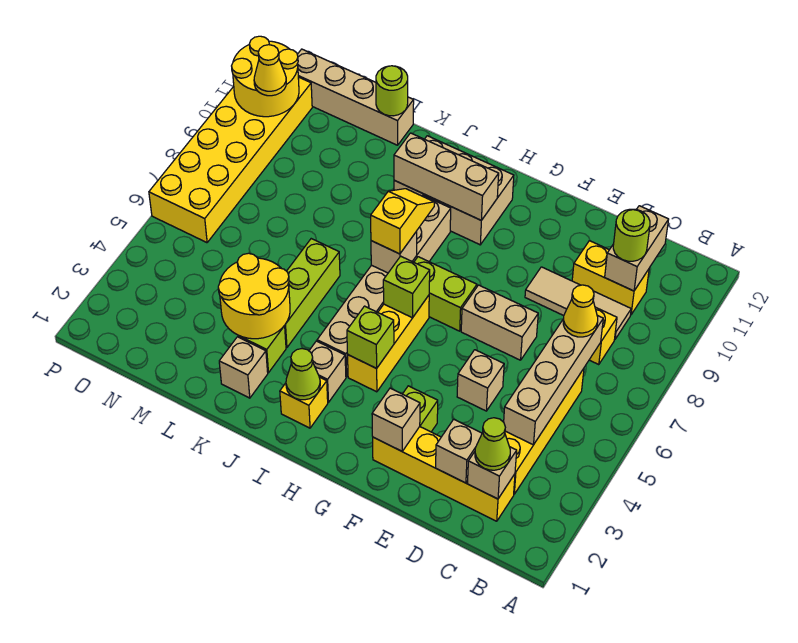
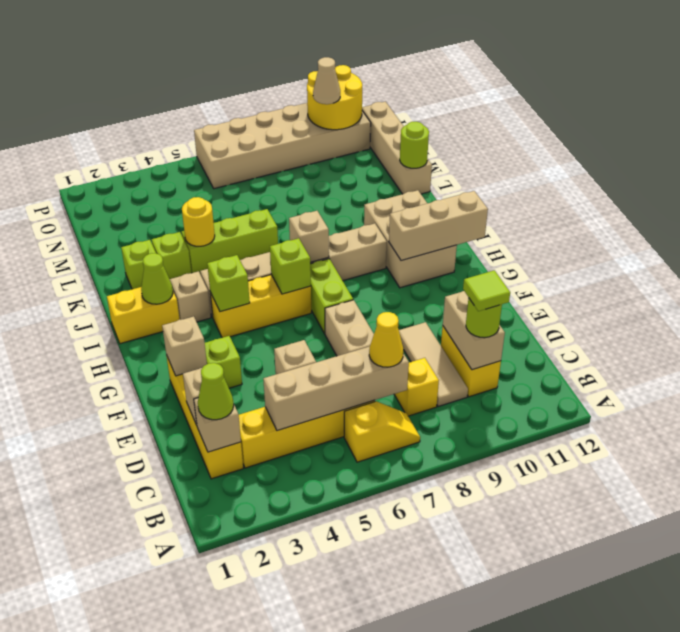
tan brick C10:C11 level 2 -> tan brick C10:D10 level 2
none -> lime tile C10 level 4
tan brick H10:J10 level 2 -> tan brick H10:H12 level 2
yellow brick I2 level 1 -> yellow brick I1:I2 level 1
yellow slope I7:I8 level 3 top 7 -> yellow slope B6:B7 level 1 top 6
tan brick K2 level 1 -> lime brick K2 level 1
yellow round brick K3:L4 level 2 -> yellow round brick K4 level 2
yellow brick O6:P11 level 1 -> tan brick O6:P11 level 1
yellow cone O10 level 3 -> tan cone O10 level 3

